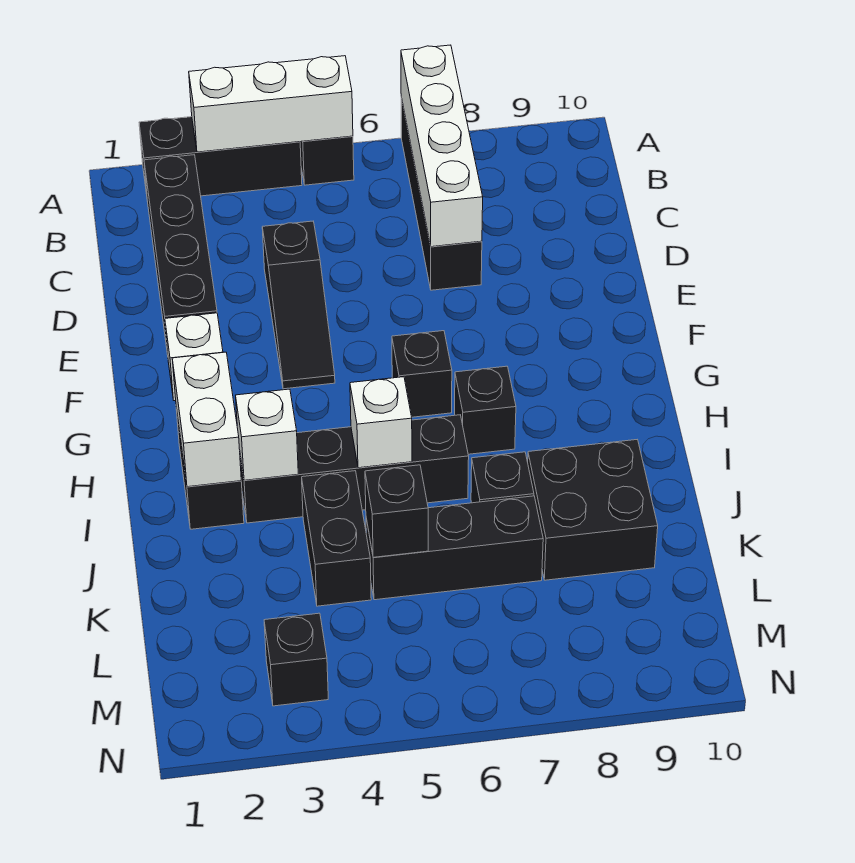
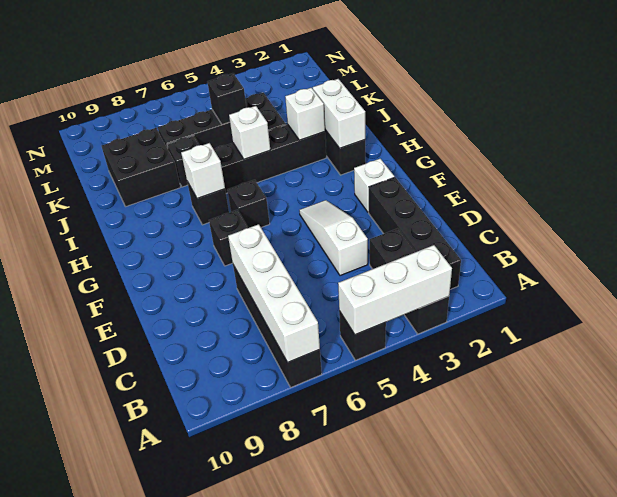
black brick A2:A4 level 1 -> black brick A3:C3 level 1
black slope D4:F4 level 1 top D -> white slope D4:F4 level 1 top D
none -> white brick H7 level 2
black brick M3 level 1 -> black brick F7 level 1

